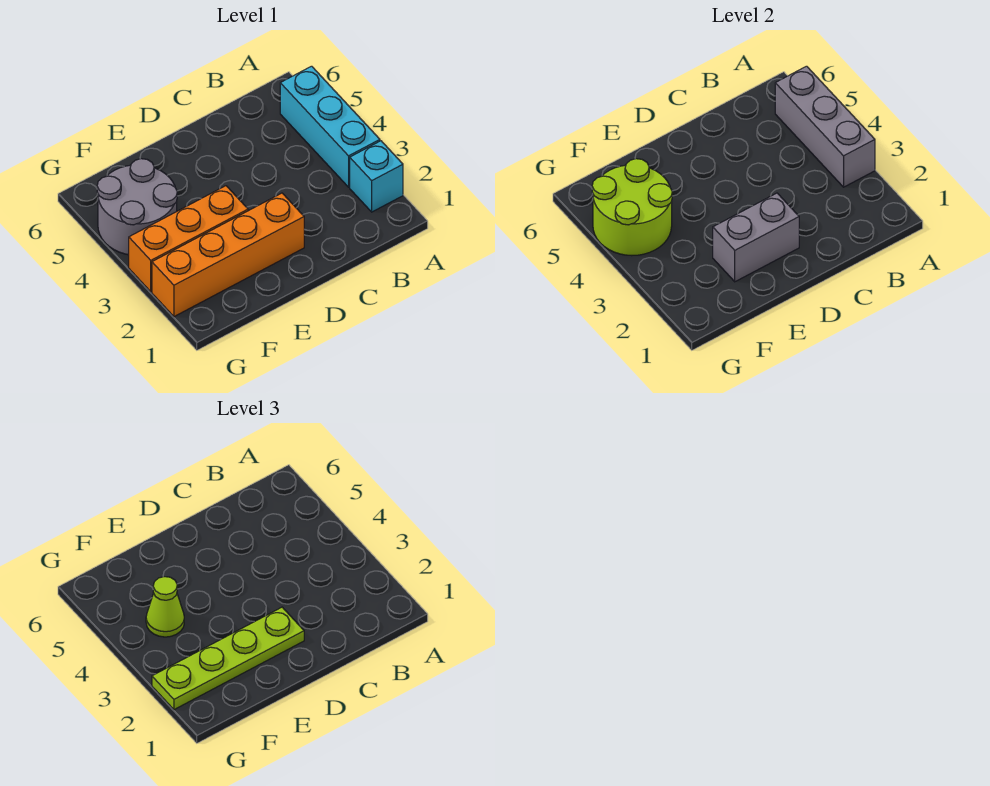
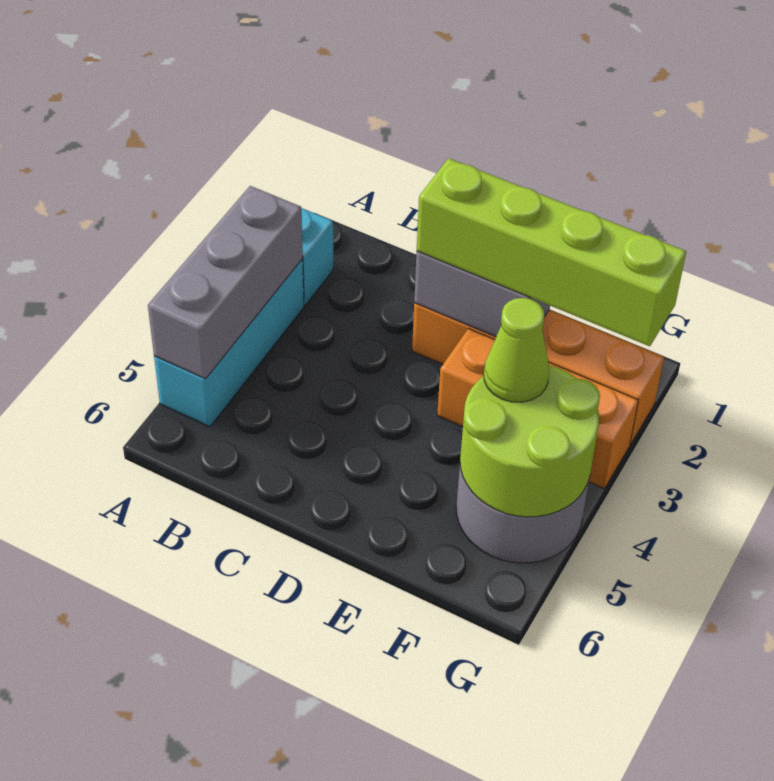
lime plate D2:G2 level 3 -> lime brick D2:G2 level 3

